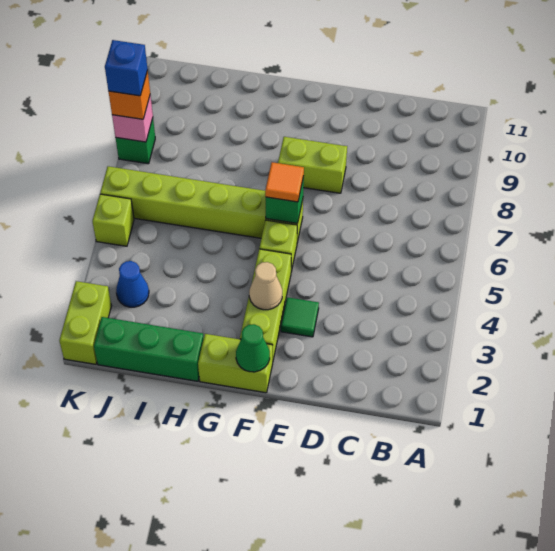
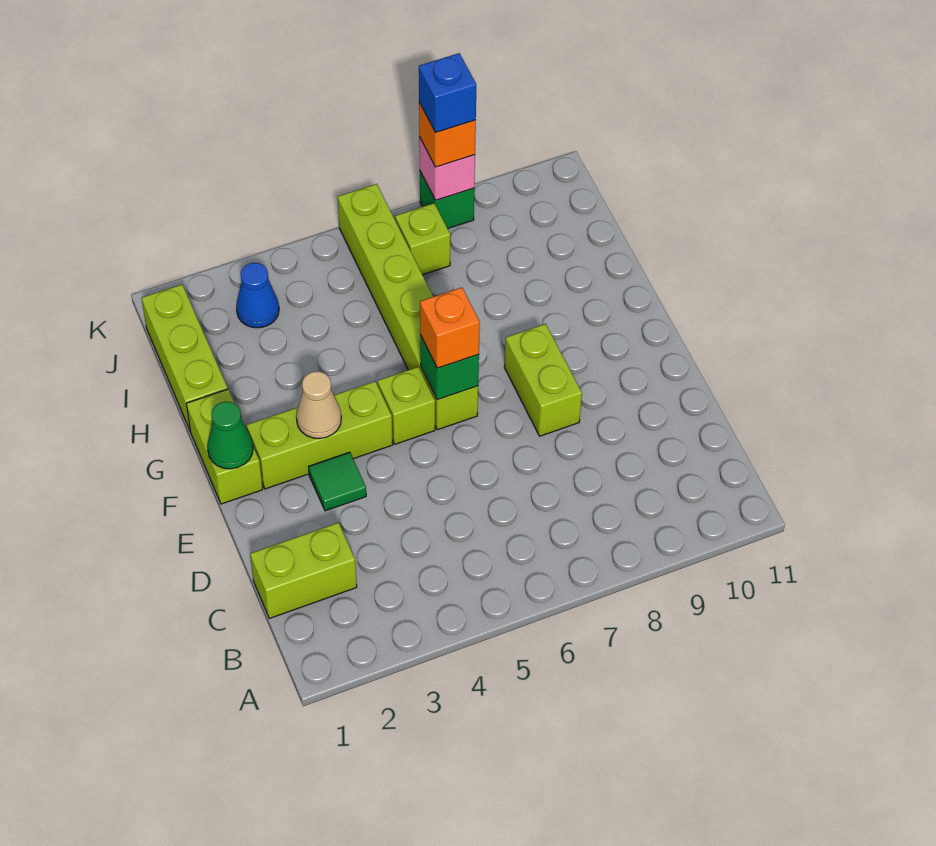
orange tile F6 level 3 -> orange brick F6 level 3
green brick H1:J1 level 1 -> lime brick H1:J1 level 1
lime brick K1:K2 level 1 -> lime brick C1:C2 level 1
lime brick K5 level 1 -> lime brick J7 level 1

